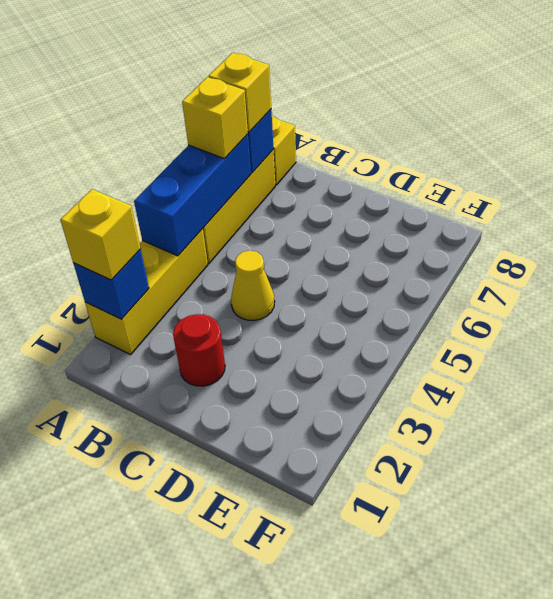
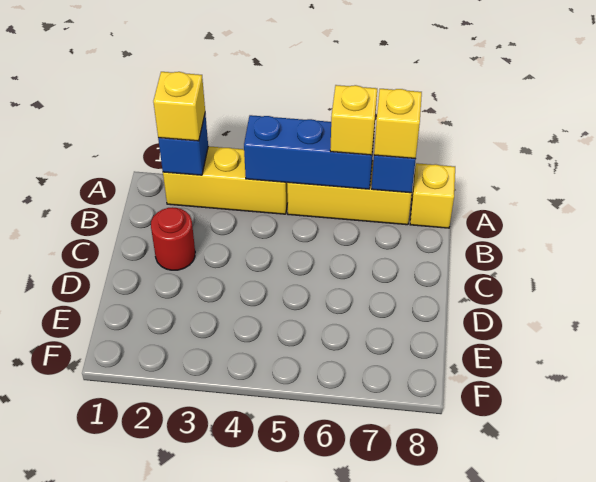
yellow cone C4 level 1 -> none

